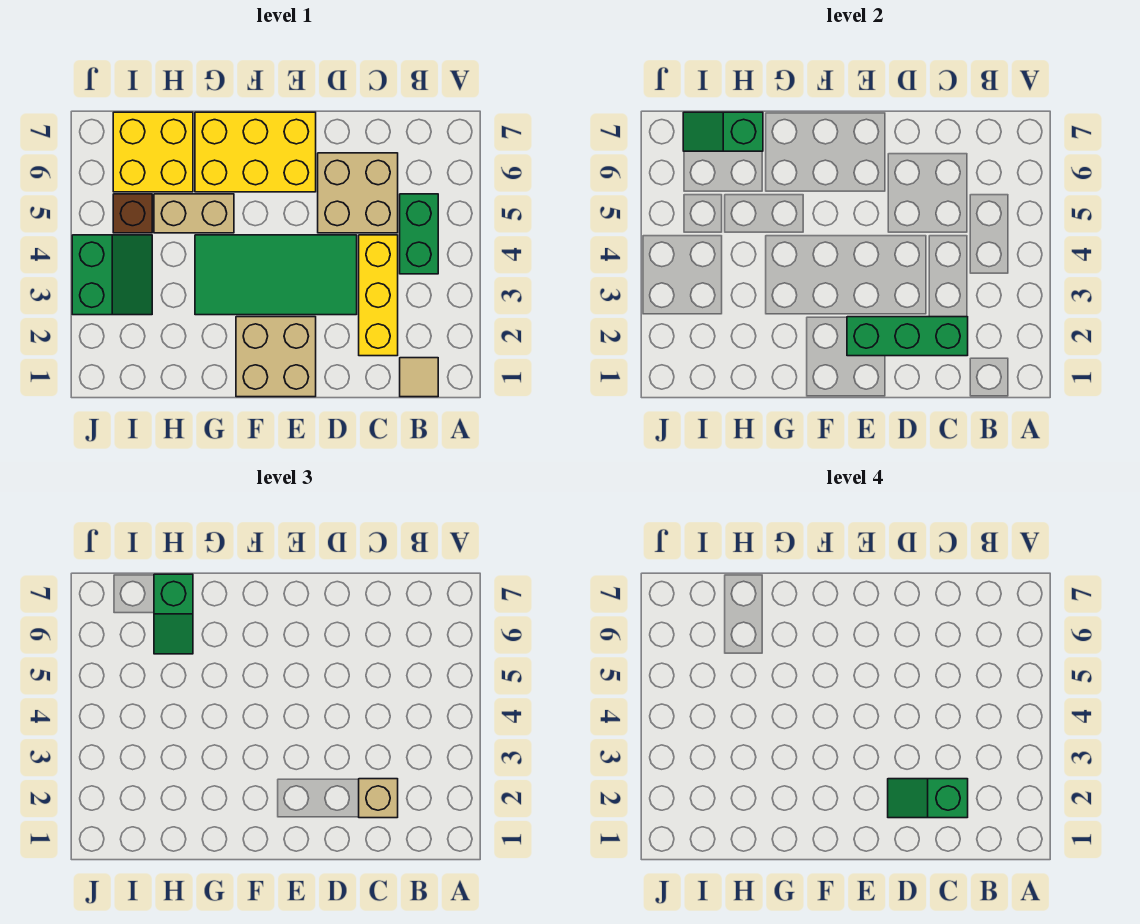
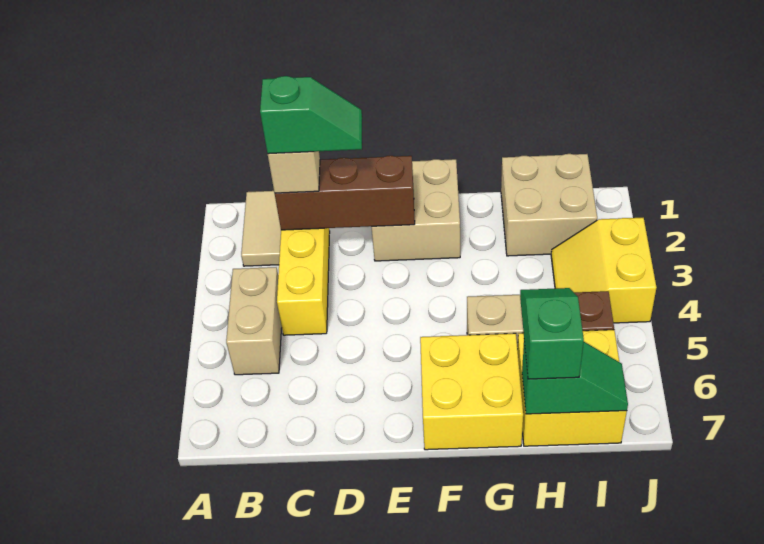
tan tile B1 level 1 -> tan tile B1:B2 level 1
green brick B4:B5 level 1 -> tan brick B4:B5 level 1
green brick C2:E2 level 2 -> brown brick C2:E2 level 2
tan brick C5:D6 level 1 -> tan brick H1:I2 level 1
green tile D3:G4 level 1 -> none
yellow brick E6:G7 level 1 -> yellow brick F6:G7 level 1
green slope I3:J4 level 1 top J -> yellow slope I3:J4 level 1 top J

